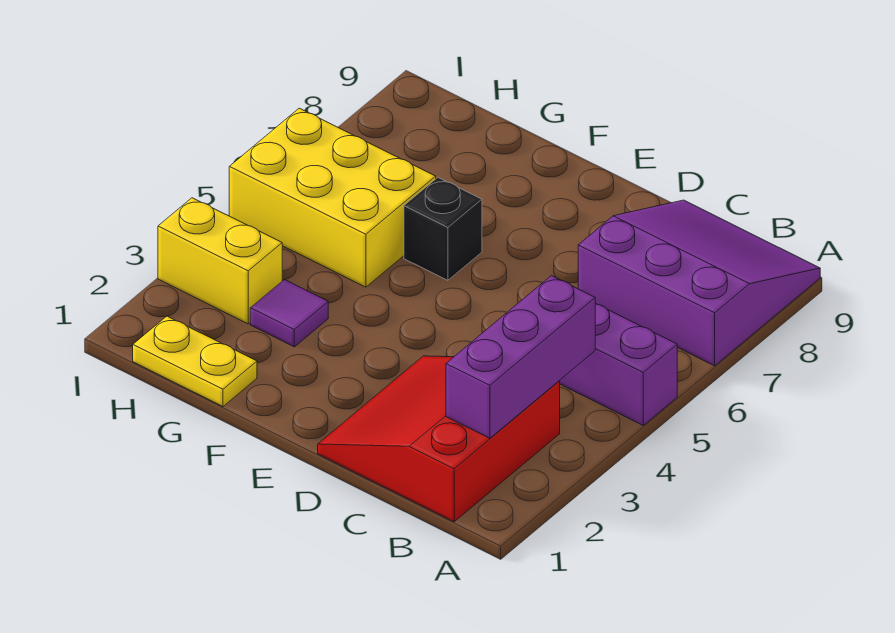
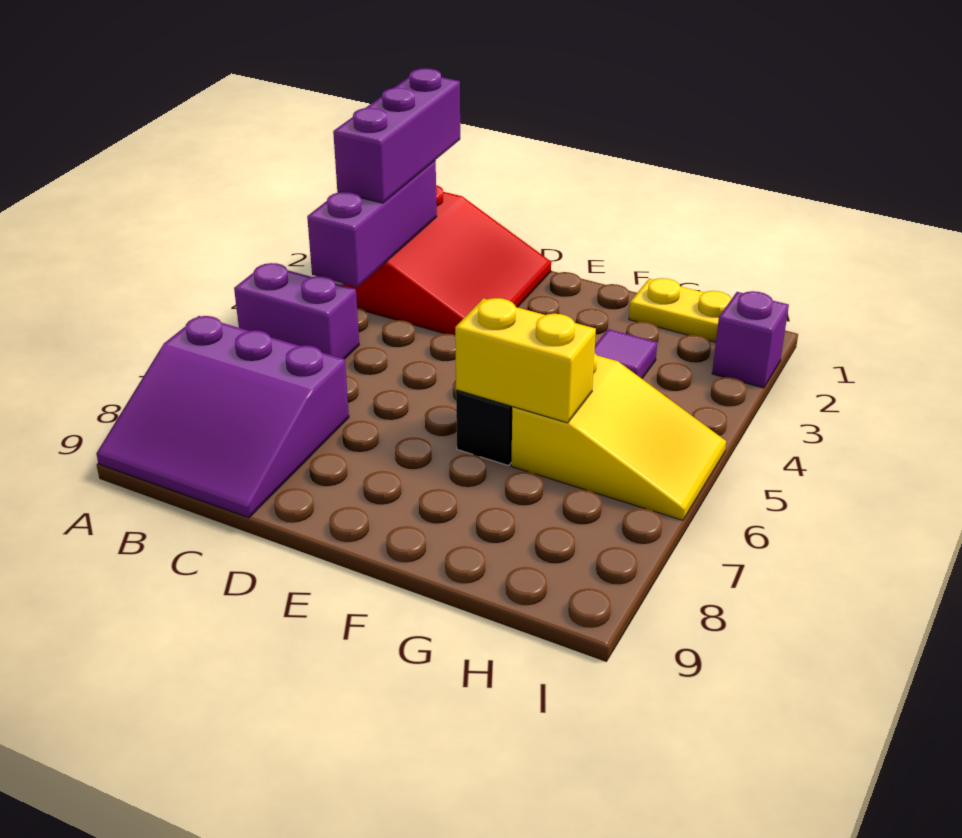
none -> purple brick B1:B3 level 3
yellow brick G5:I6 level 1 -> yellow slope G5:I6 level 1 top G
yellow brick H3:I3 level 1 -> yellow brick F6:G6 level 2
none -> purple brick I2 level 1

